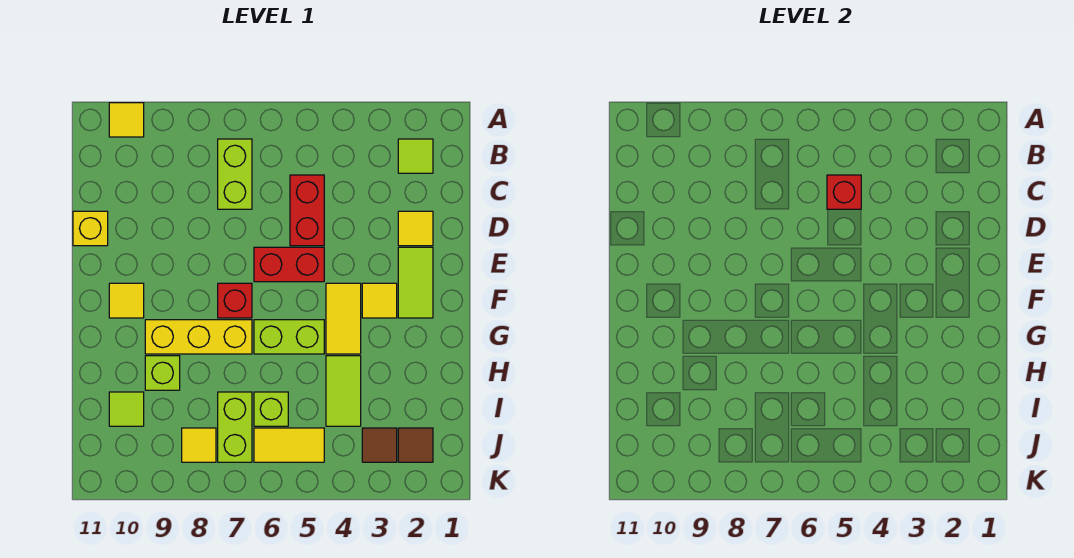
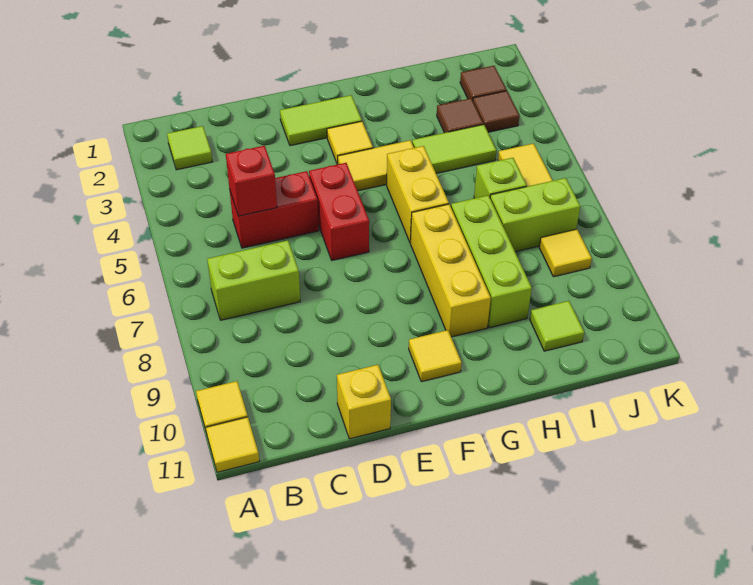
yellow tile D2 level 1 -> yellow tile A11 level 1
red brick F7 level 1 -> none
lime brick G5:G6 level 1 -> yellow brick G5:G6 level 1
lime brick H9 level 1 -> lime brick H7:H9 level 1
none -> brown tile I3 level 1

